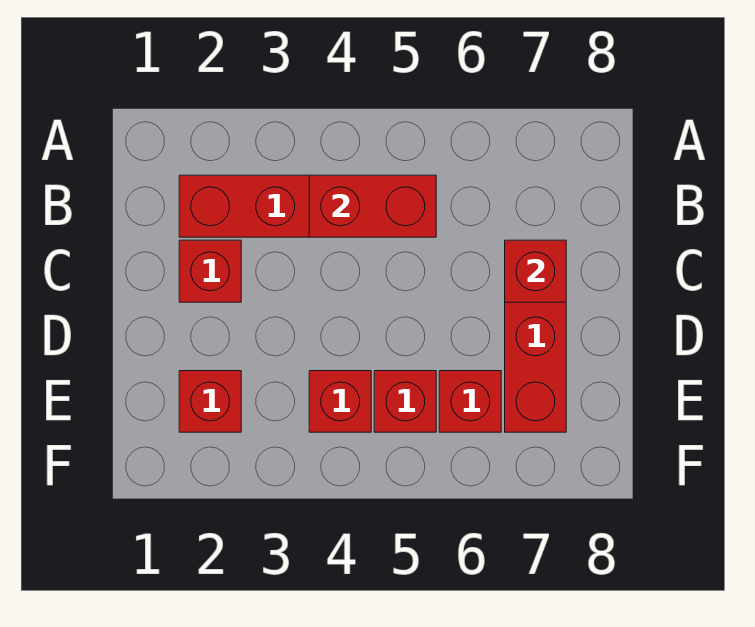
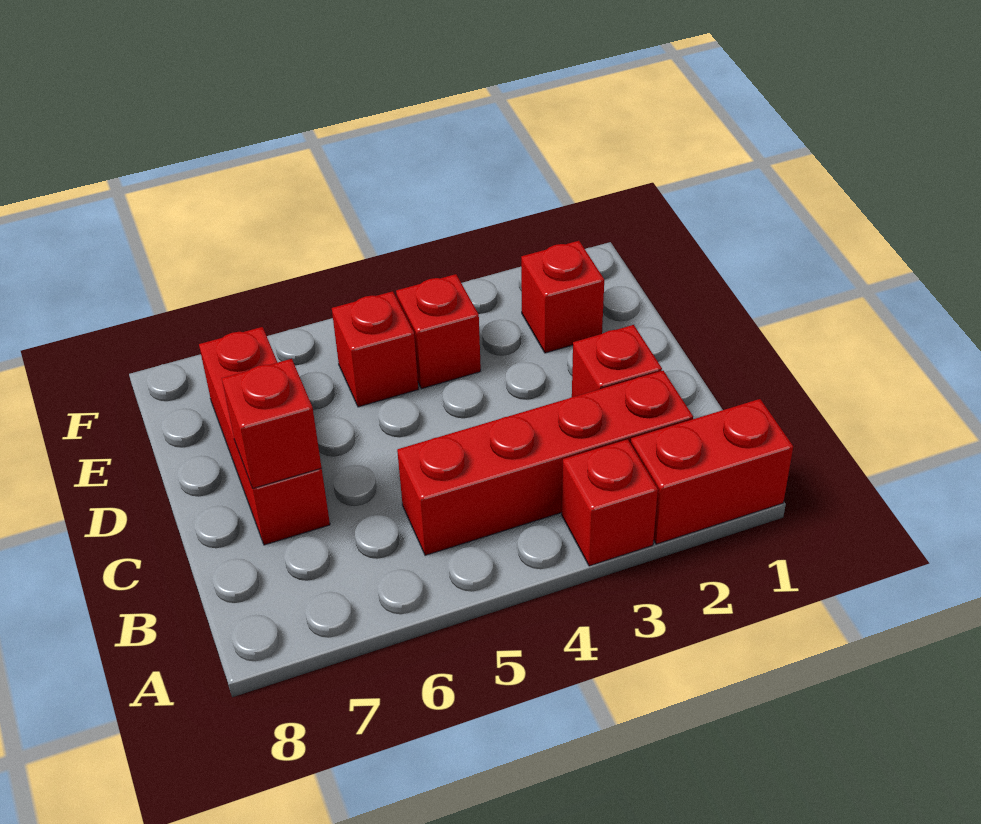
red brick B4:B5 level 2 -> red brick A1:A2 level 1
red brick E6 level 1 -> red brick A3 level 1

